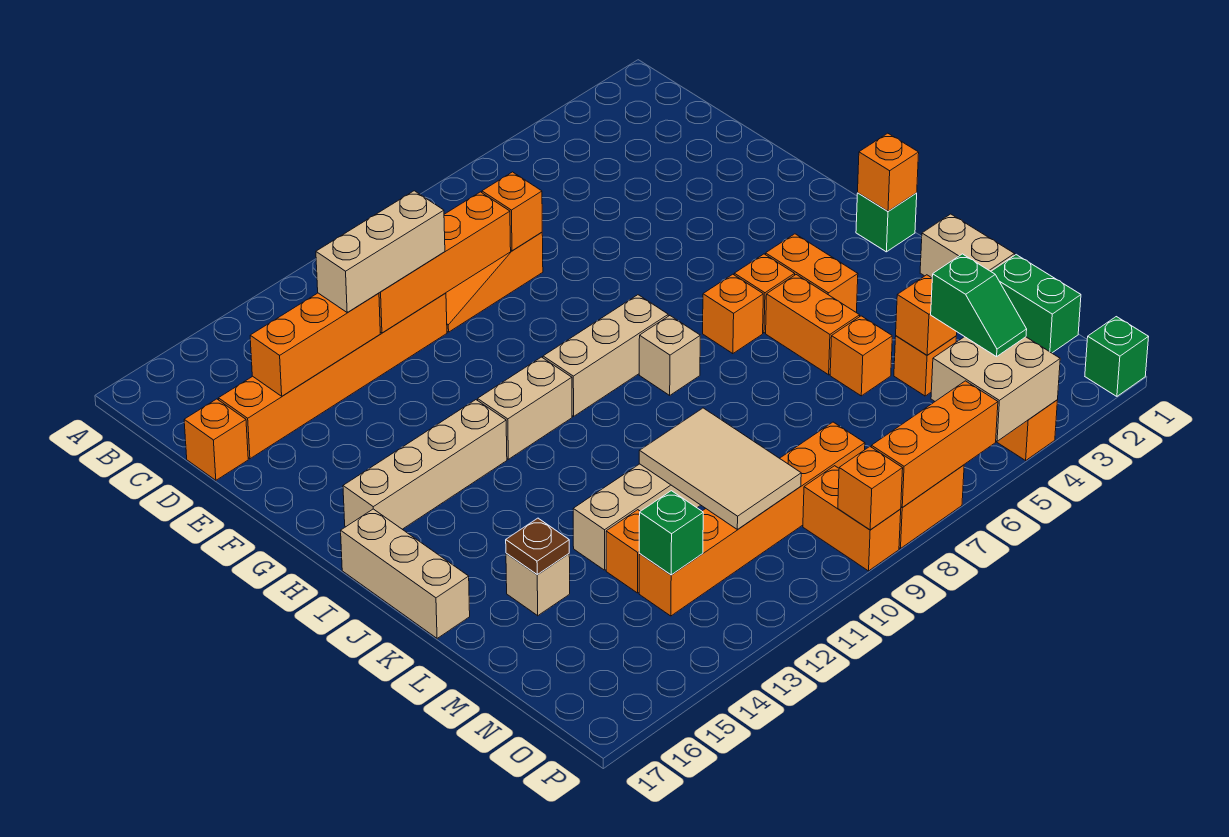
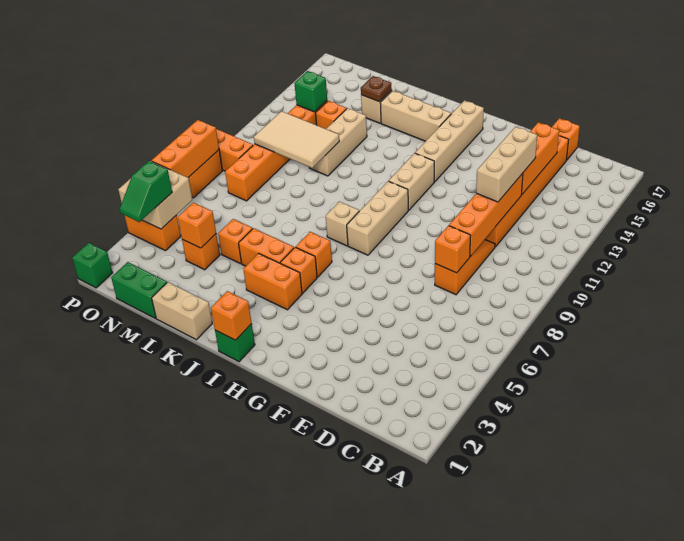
tan brick I17:K17 level 1 -> tan brick I15:K15 level 1
green slope N4:O4 level 3 top N -> green slope O3:O4 level 3 top 4
orange brick P9 level 2 -> none

